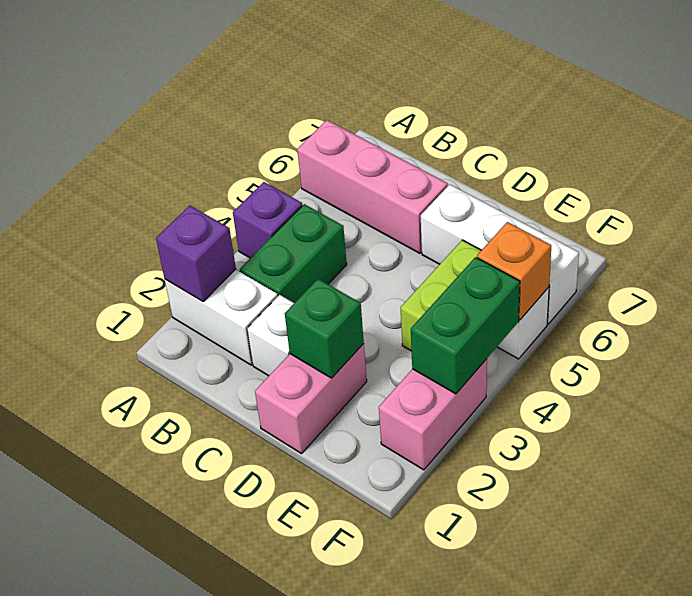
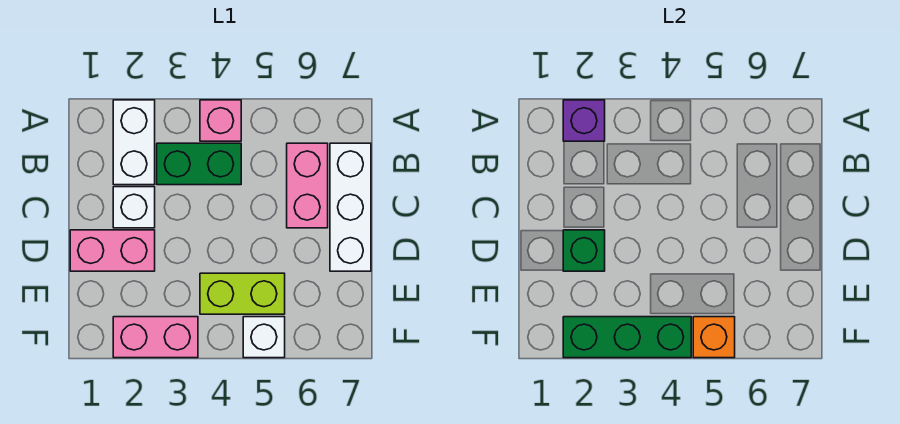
purple brick A4 level 1 -> pink brick A4 level 1
pink brick A6:C6 level 1 -> pink brick B6:C6 level 1
white brick D6:F6 level 1 -> white brick B7:D7 level 1
green brick F3:F4 level 2 -> green brick F2:F4 level 2

